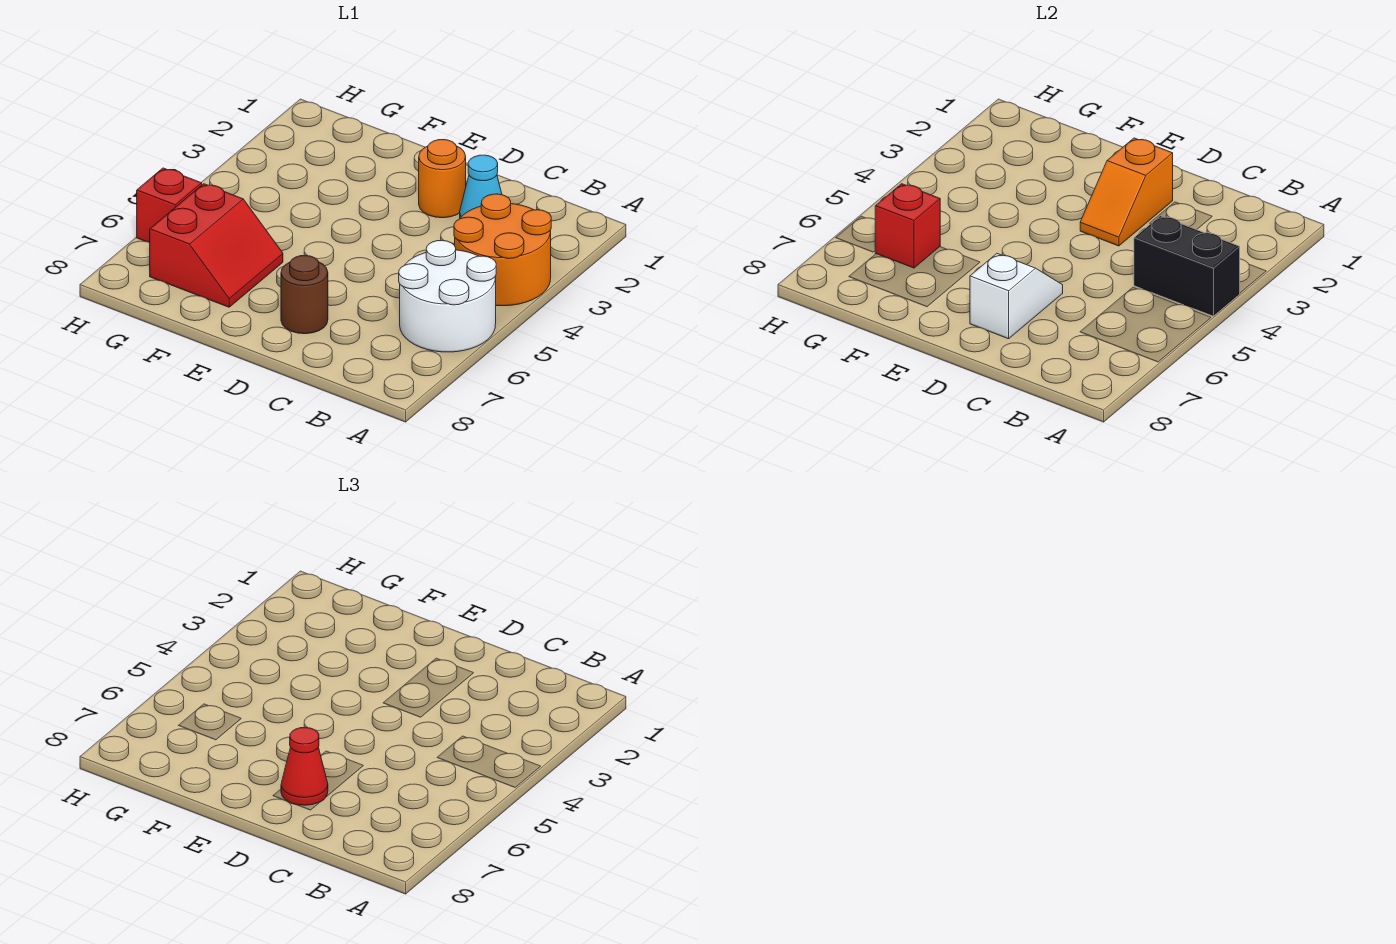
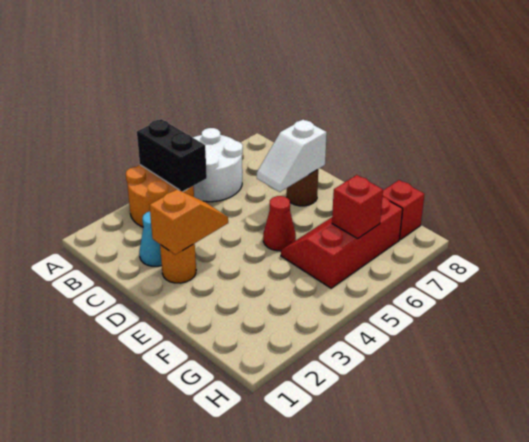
red cone D7 level 3 -> red cone E5 level 1
red slope F6:G7 level 1 top G -> red slope F5:G7 level 1 top G
red brick H6 level 1 -> red brick G8 level 1

